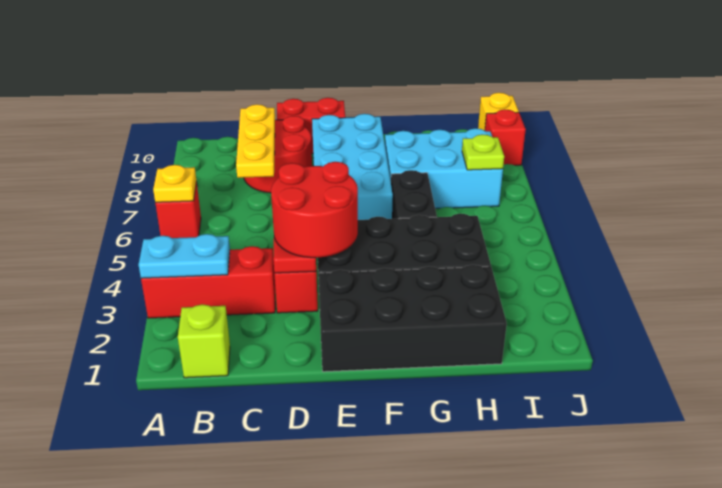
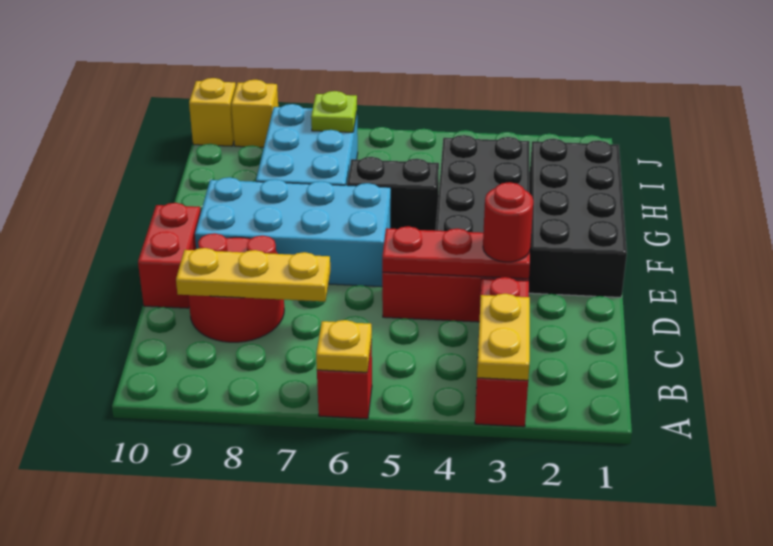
cyan plate A3:B3 level 2 -> yellow plate A3:B3 level 2
lime brick B1 level 1 -> none
red round brick D3:E4 level 3 -> red round brick D3 level 3
red brick J9 level 1 -> yellow brick J9 level 1

